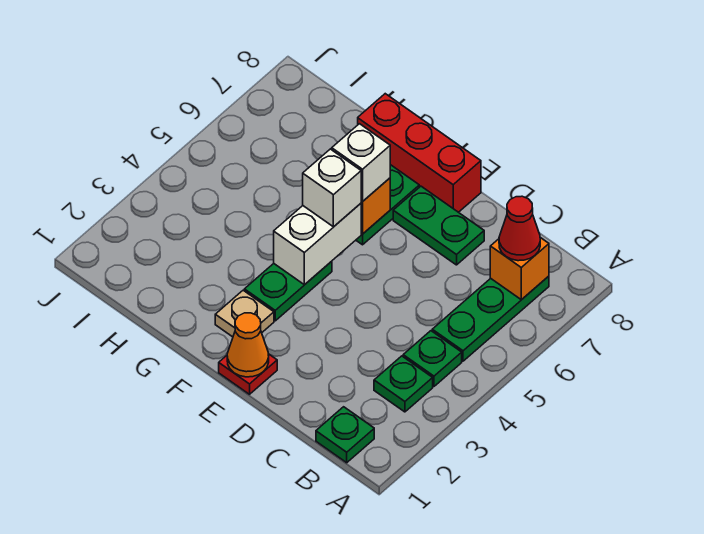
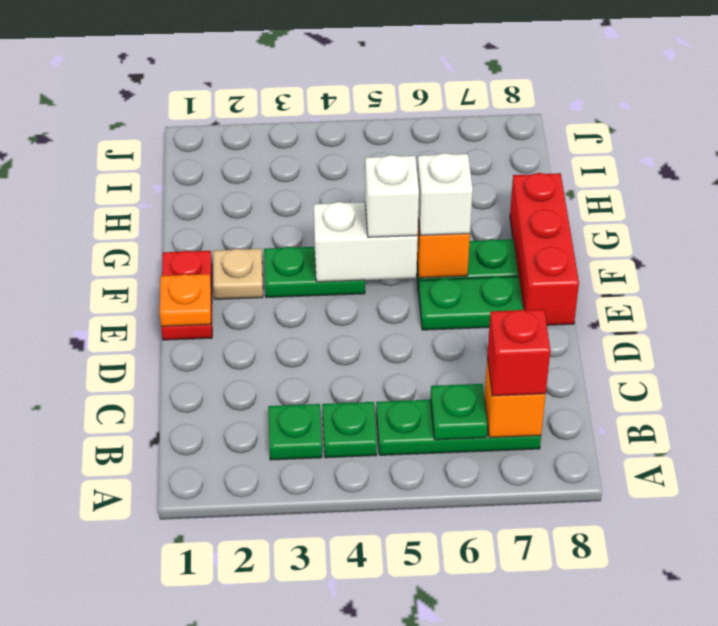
green plate B1 level 1 -> green plate B6 level 2
red cone B7 level 3 -> red brick B7 level 3
green plate D7:E7 level 1 -> green plate E6:E7 level 1
red plate E1 level 1 -> red plate E1:F1 level 1
orange cone E1 level 2 -> orange plate E1 level 2

